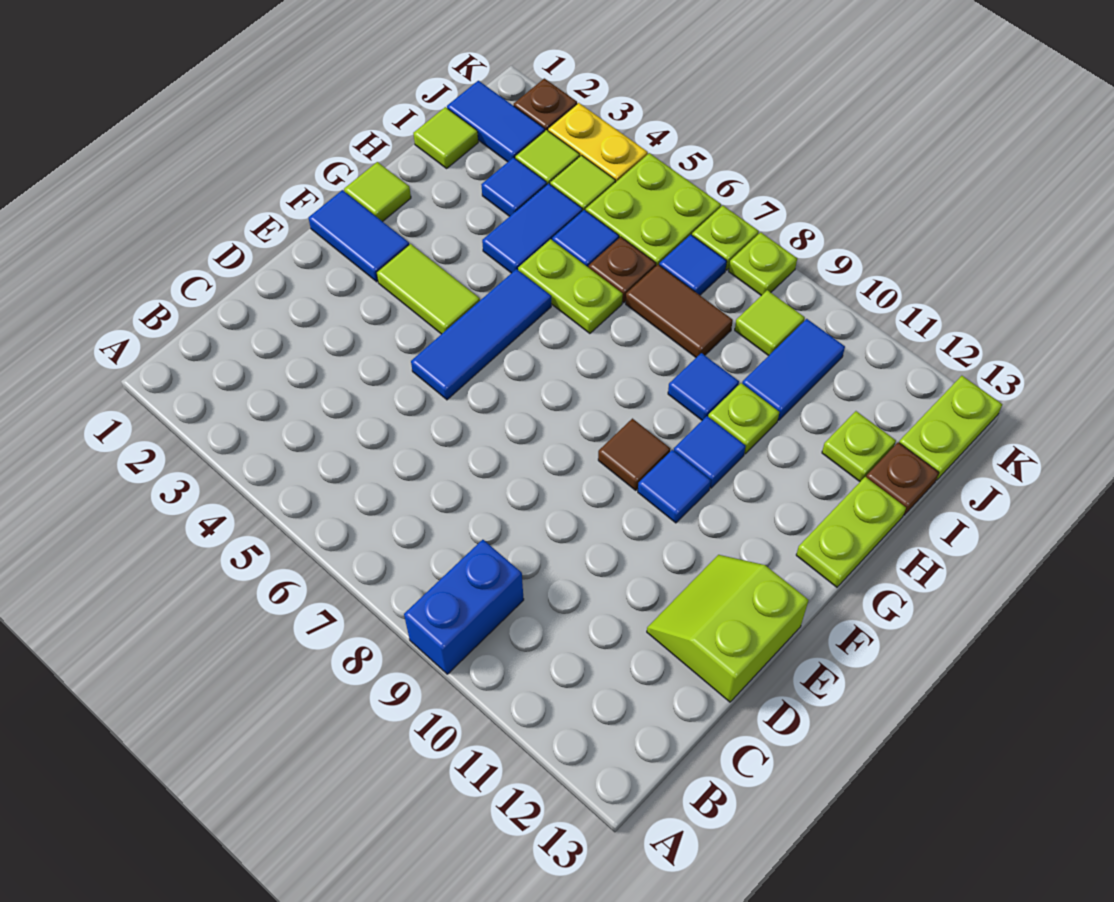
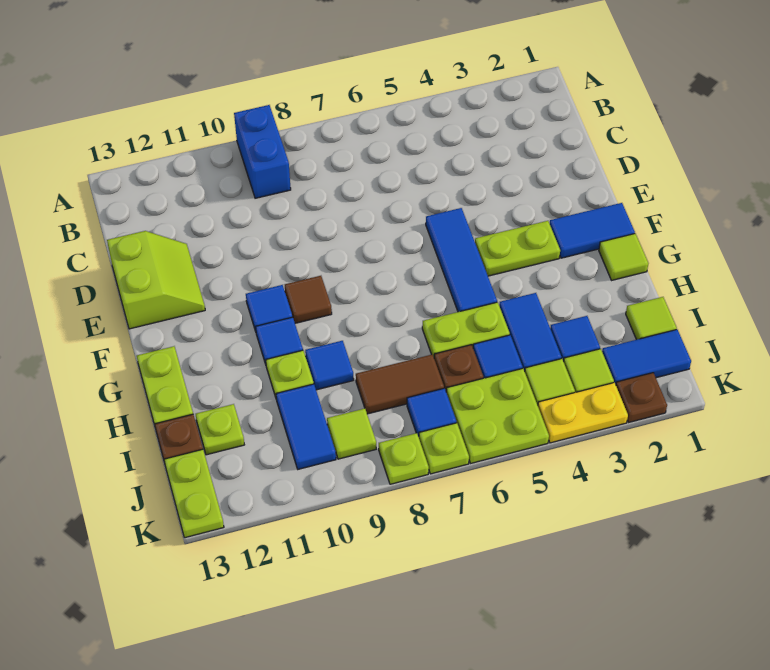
lime tile F3:F4 level 1 -> lime plate F3:F4 level 1

